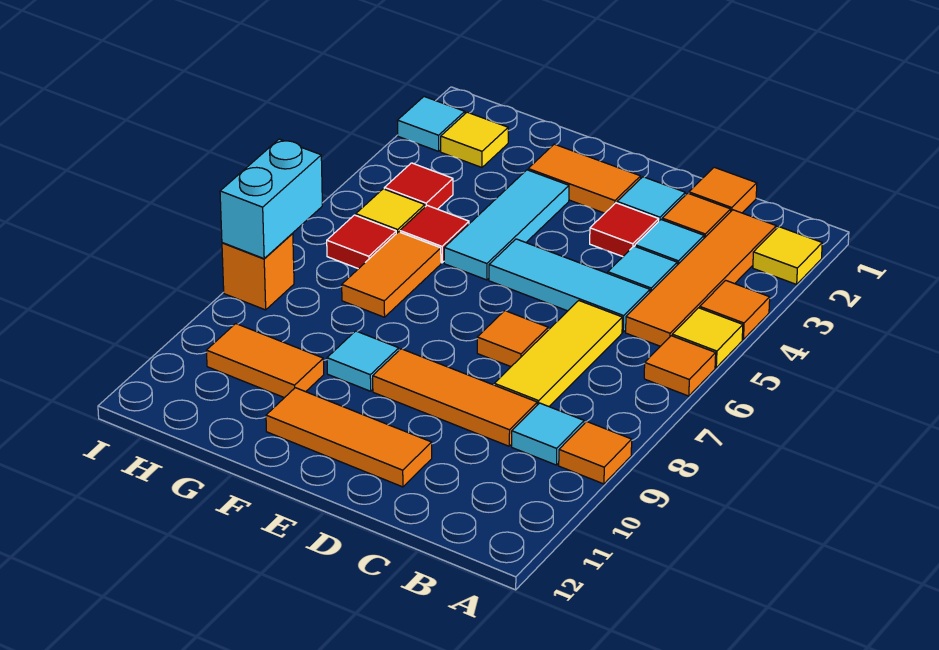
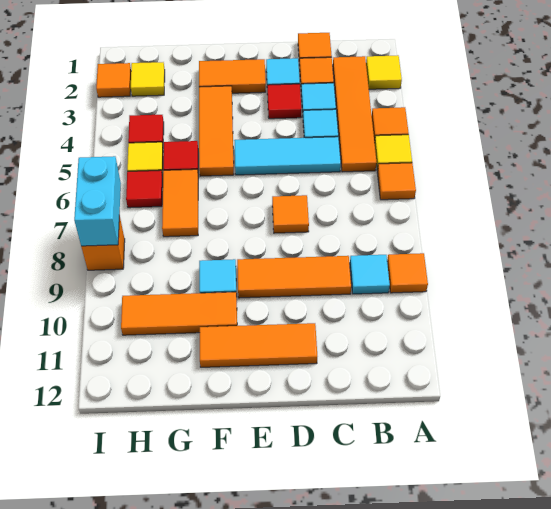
yellow tile C6:C8 level 1 -> none
cyan tile F3:F5 level 1 -> orange tile F3:F5 level 1
orange tile G10:H10 level 1 -> orange tile F10:H10 level 1
cyan tile I2 level 1 -> orange tile I2 level 1

